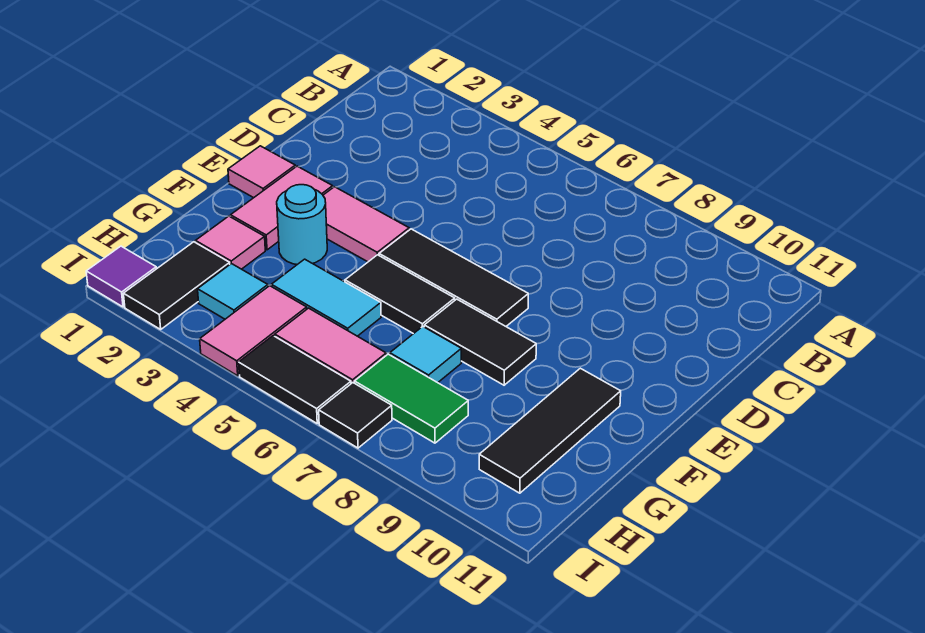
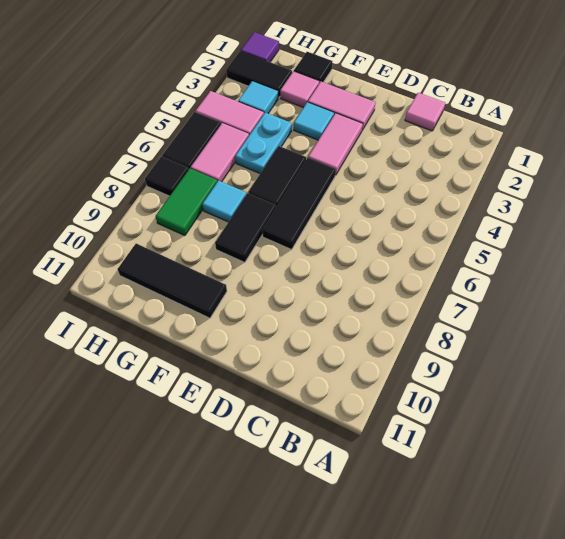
pink tile E1 level 1 -> pink tile C1 level 1
cyan round brick F3 level 1 -> cyan tile F3 level 1
none -> black tile G1 level 1
cyan tile G4:G5 level 1 -> cyan plate G4:G5 level 1

